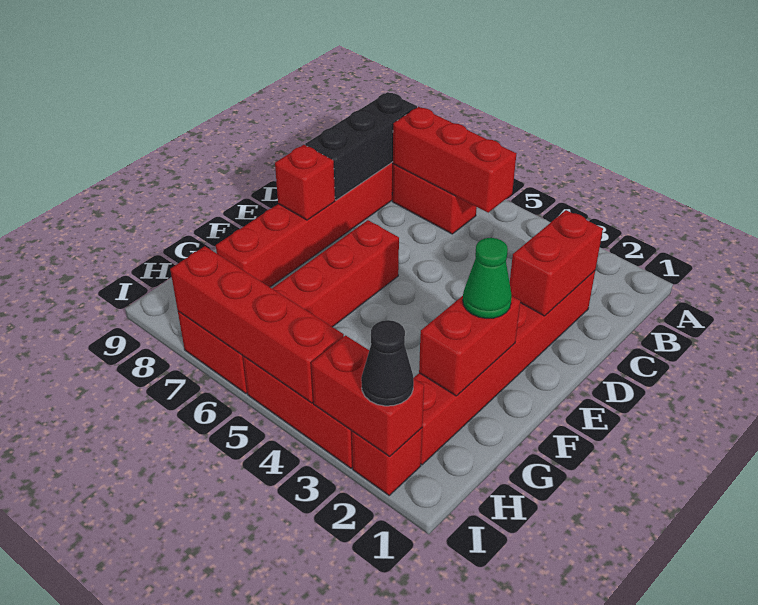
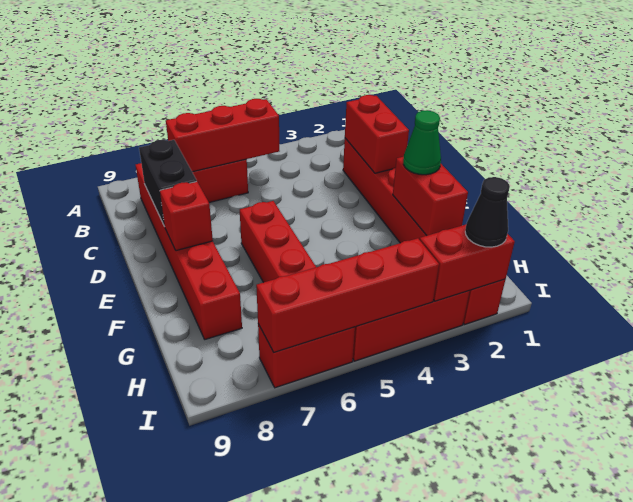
black brick B8:D8 level 2 -> black brick C8:D8 level 2

